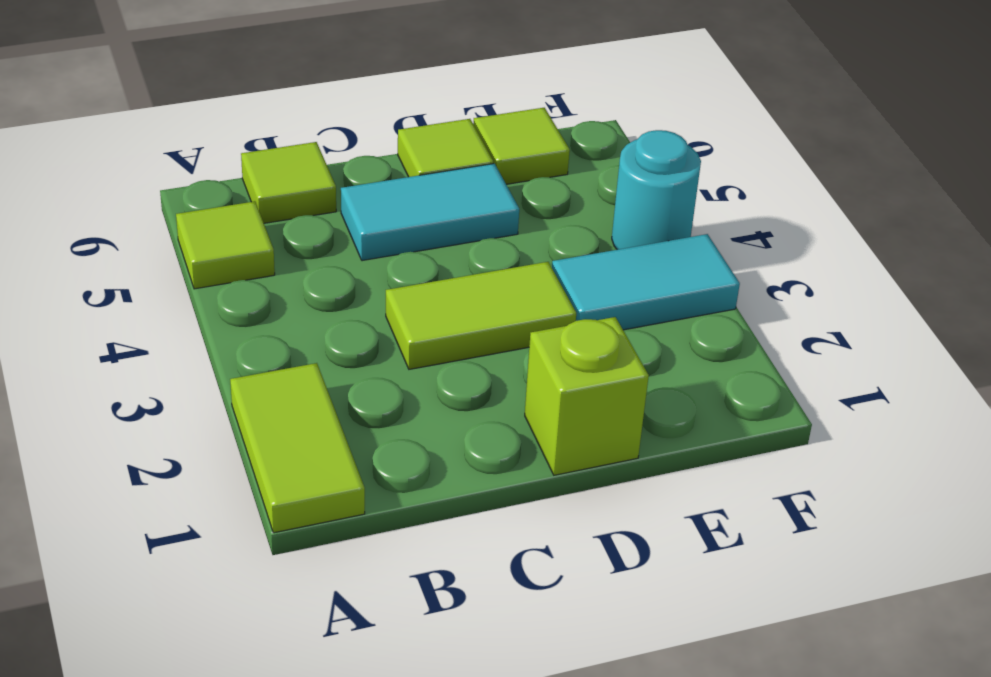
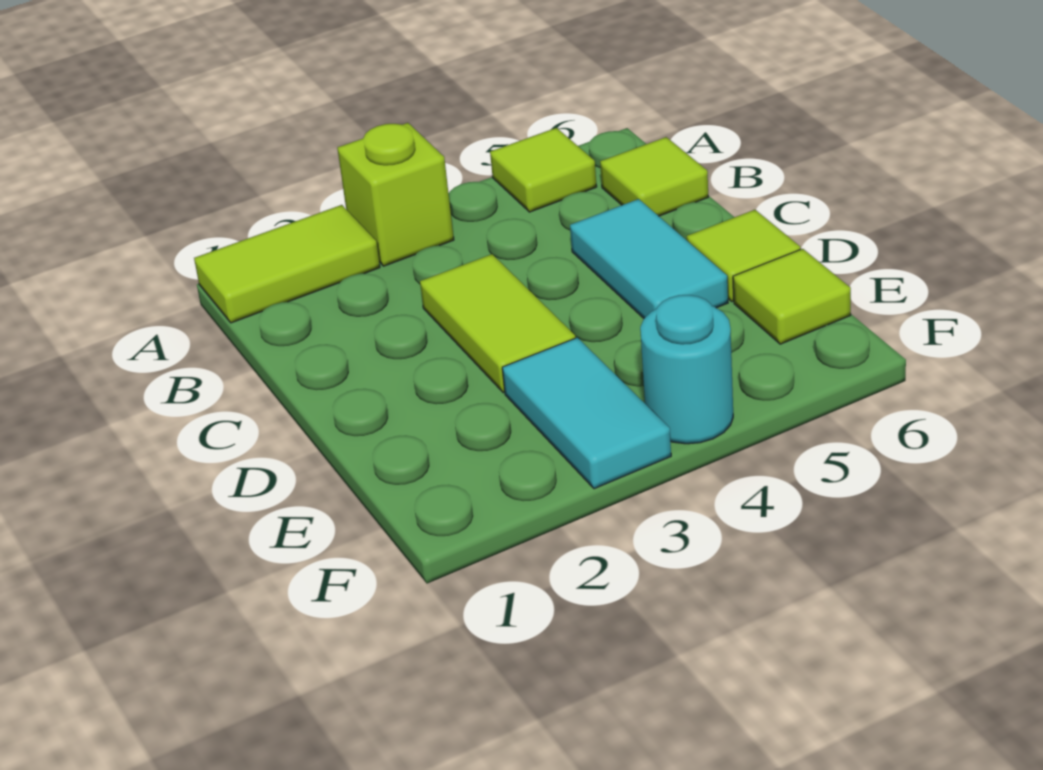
lime brick D1 level 1 -> lime brick A3 level 1

